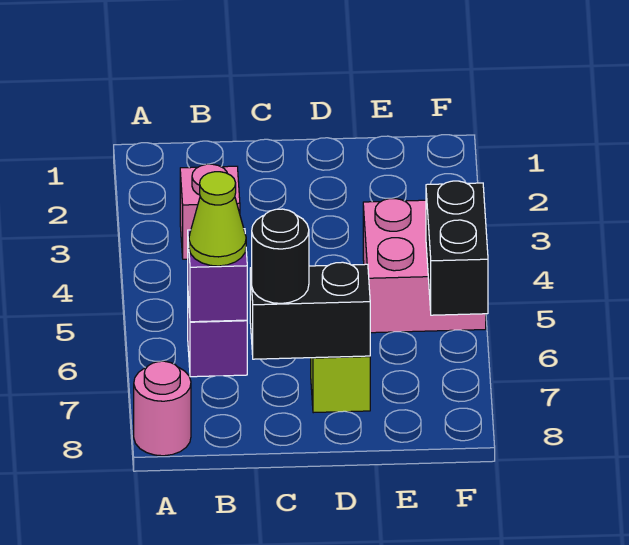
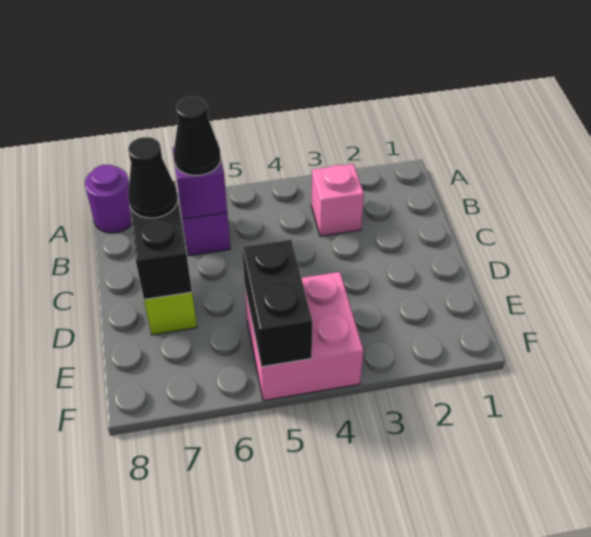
pink round brick A8 level 1 -> purple round brick A8 level 1
lime cone B6 level 3 -> black cone B6 level 3
black round brick C7 level 3 -> black cone C7 level 3
black brick F5:F6 level 2 -> black brick E5:F5 level 2

